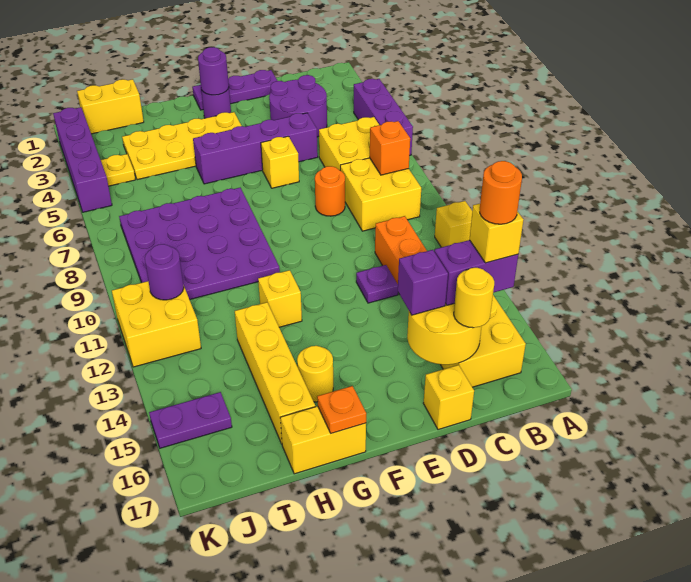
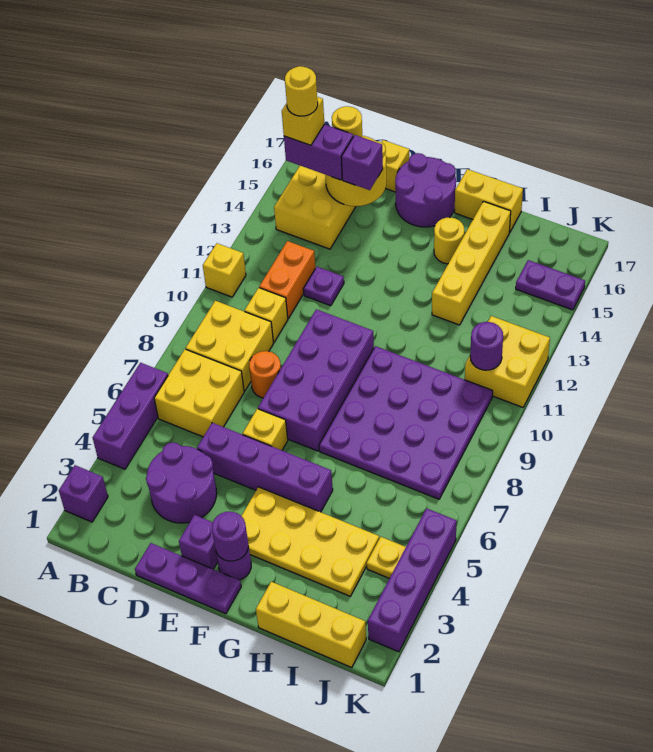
none -> purple brick A2 level 1
orange brick B8 level 2 -> none
orange round brick B15 level 5 -> yellow round brick B15 level 5
none -> purple brick E2 level 1
none -> purple brick E7:F10 level 1
none -> purple round brick E16:F17 level 1
yellow brick G12 level 1 -> yellow brick C10 level 1
orange plate G17 level 2 -> none
yellow brick I1:J1 level 1 -> yellow brick H1:J1 level 1

